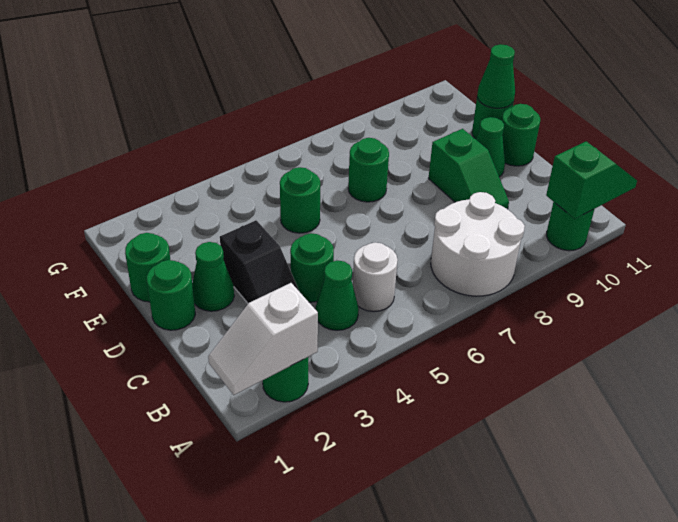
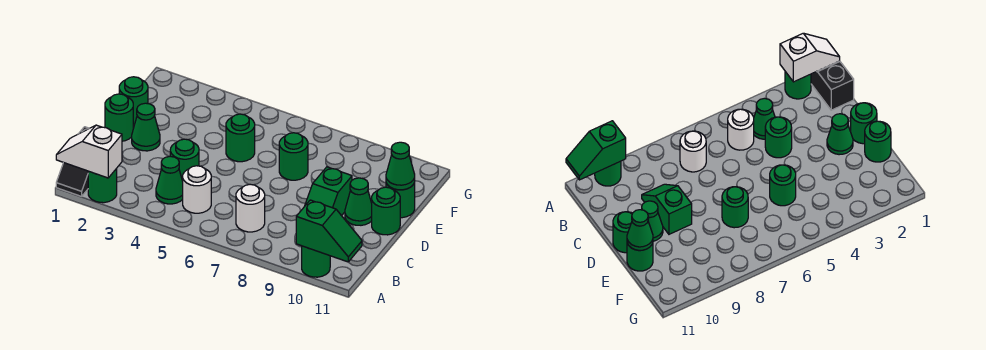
white round brick A7:B8 level 1 -> white round brick B7 level 1
black slope C3:D3 level 1 top D -> black slope A1:B1 level 1 top B

